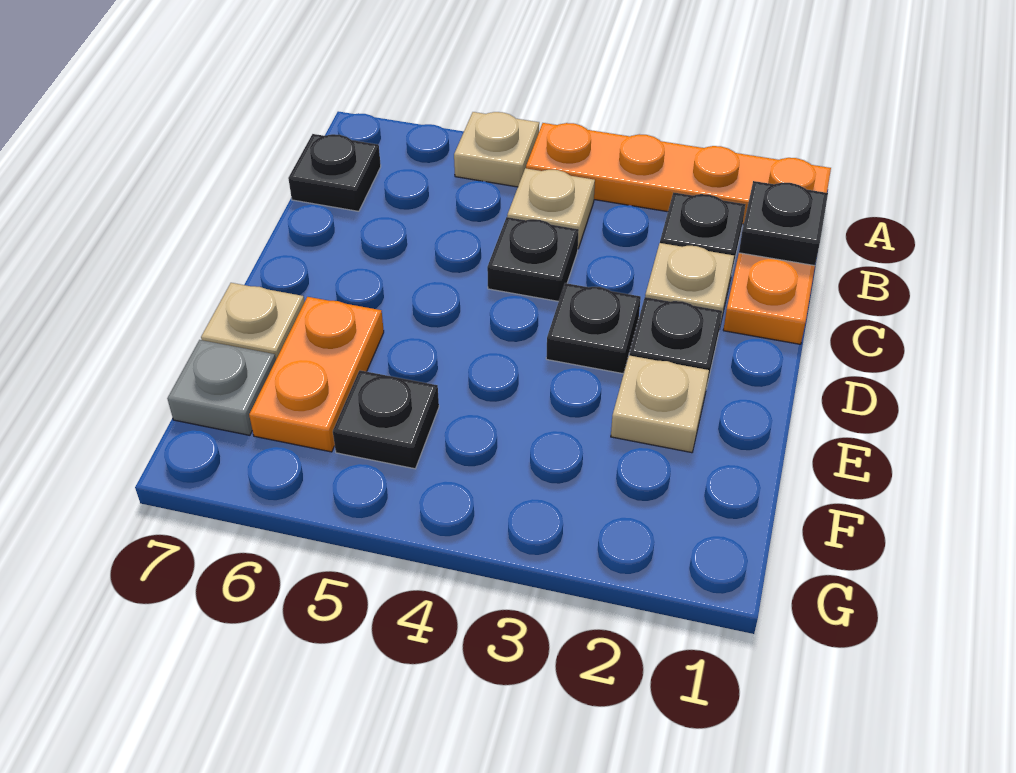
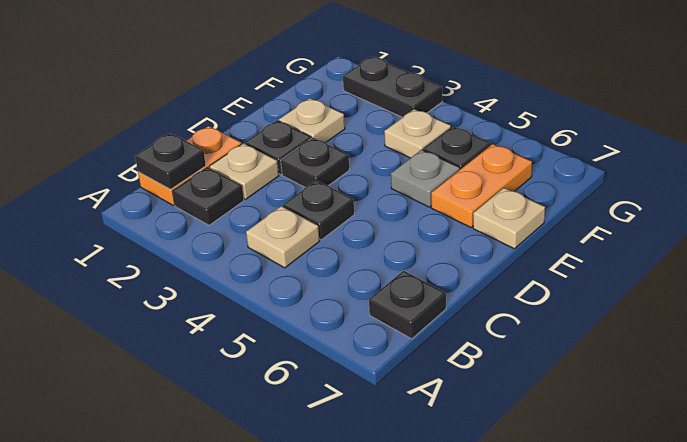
orange plate A1:A4 level 1 -> none
tan plate A5 level 1 -> tan plate F4 level 1
grey plate F7 level 1 -> grey plate E5 level 1
none -> black plate G2:G3 level 1

